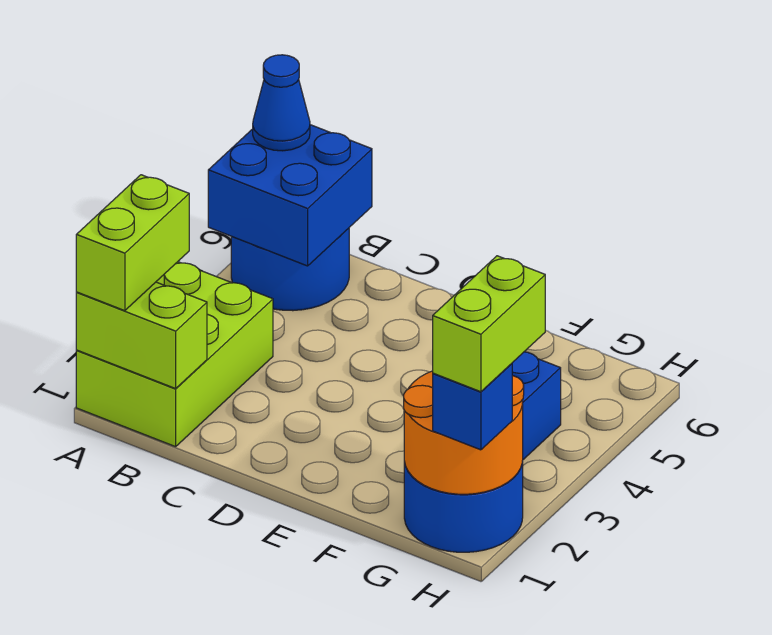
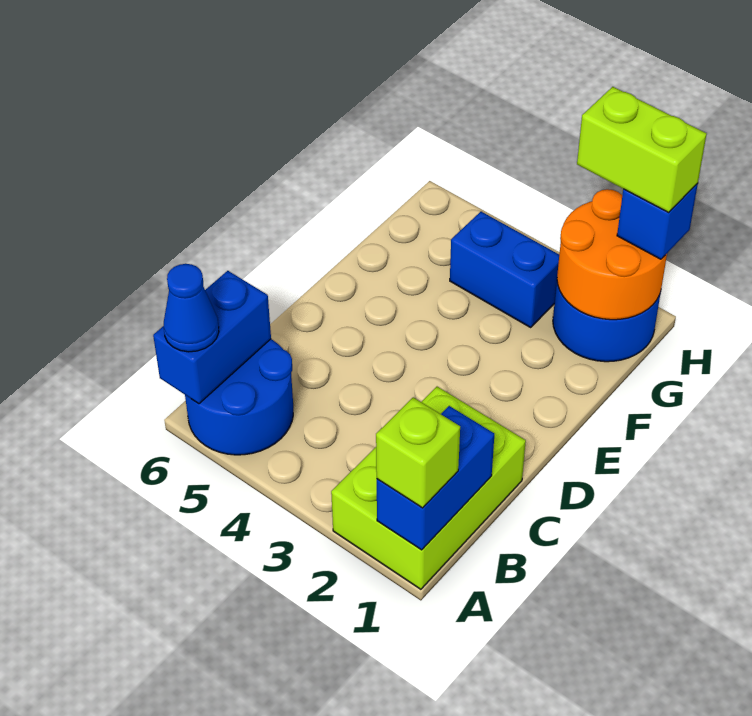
lime brick A1:B3 level 1 -> lime brick A1:C2 level 1
lime brick A1:B1 level 2 -> blue brick A1:B1 level 2
lime brick A1:A2 level 3 -> lime brick A1 level 3
blue brick A5:B6 level 2 -> blue brick A6:B6 level 2

